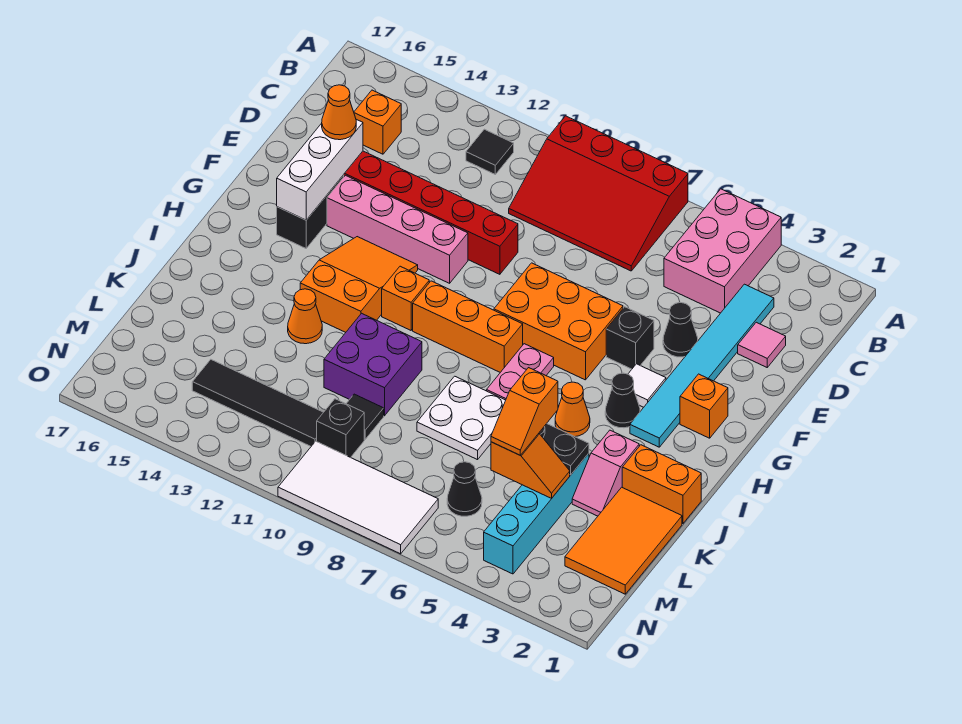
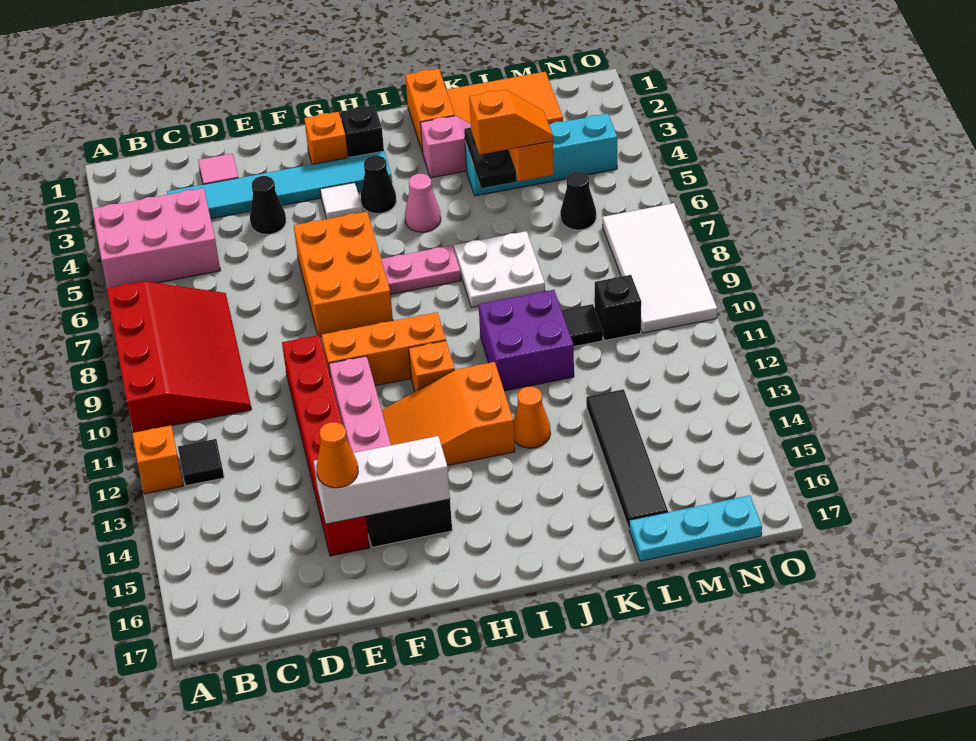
orange brick C15 level 1 -> orange brick A12 level 1
black brick F5 level 1 -> black brick H2 level 1
orange brick H8:H10 level 1 -> orange brick F10:H10 level 1
orange cone I5 level 1 -> pink cone I5 level 1
none -> cyan plate L17:N17 level 1
black tile M11:M14 level 1 -> black tile L13:L16 level 1

